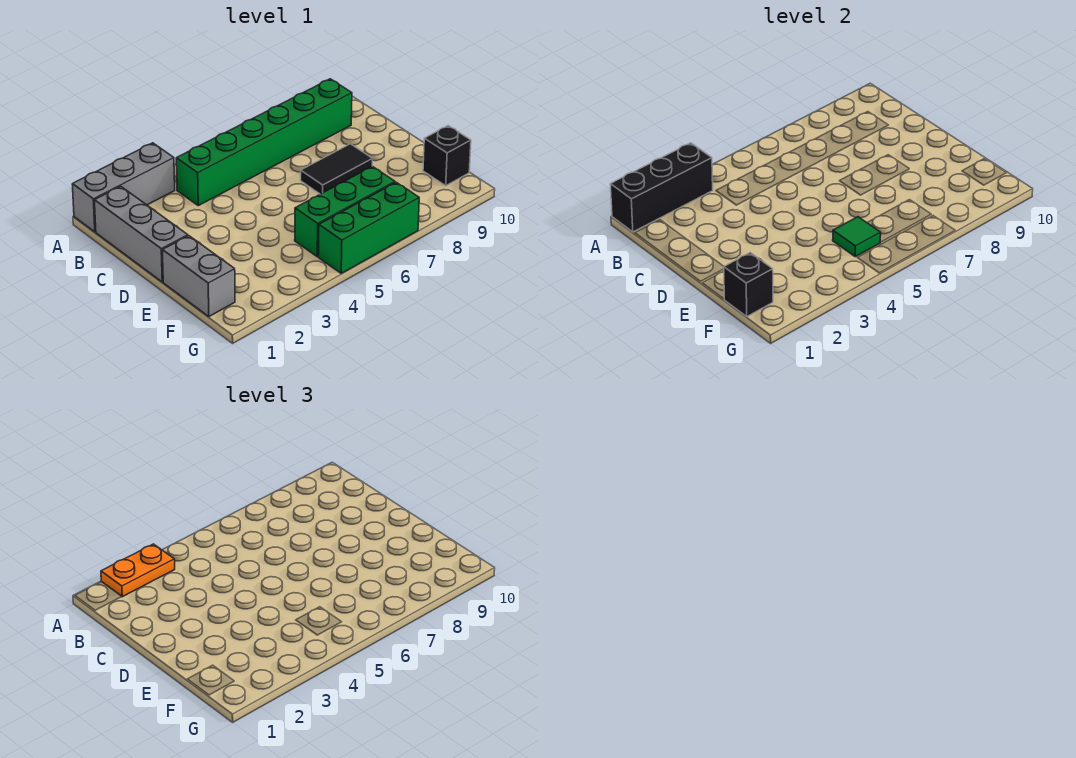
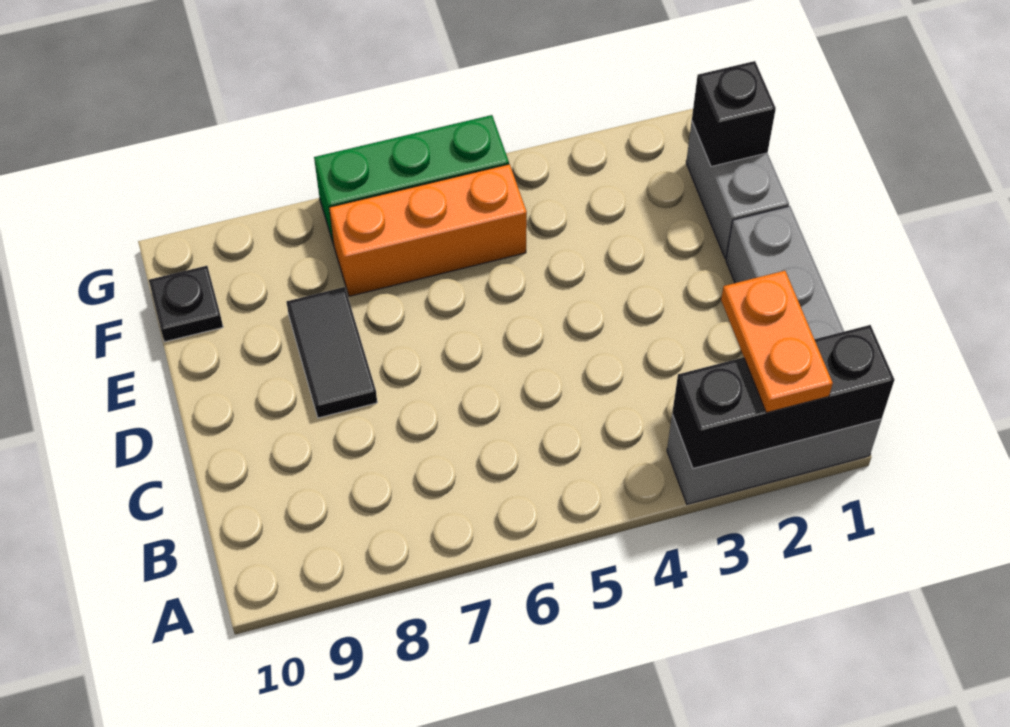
orange plate A2:A3 level 3 -> orange plate A2:B2 level 3
green brick B4:B9 level 1 -> none
black tile D7:D8 level 1 -> black tile D8:E8 level 1
green brick F5:F7 level 1 -> orange brick F5:F7 level 1
green tile F5 level 2 -> none
black brick F10 level 1 -> black plate F10 level 1

